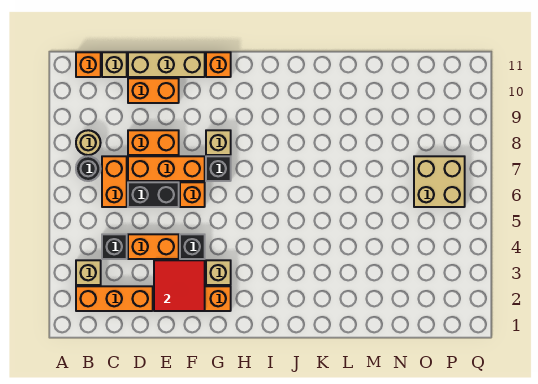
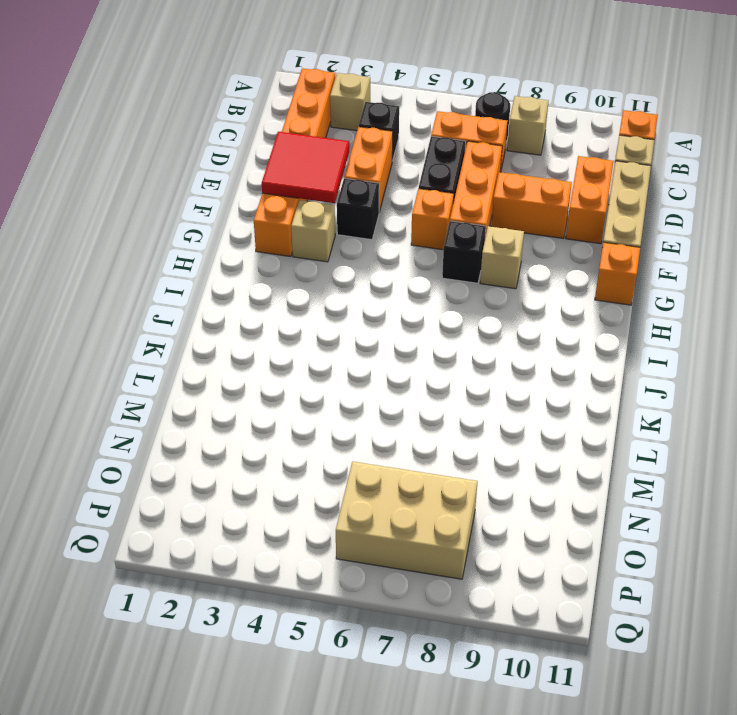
tan round brick B8 level 1 -> tan brick B8 level 1
orange brick D8:E8 level 1 -> orange brick E8:E9 level 1
tan brick O6:P7 level 1 -> tan brick O6:P8 level 1

